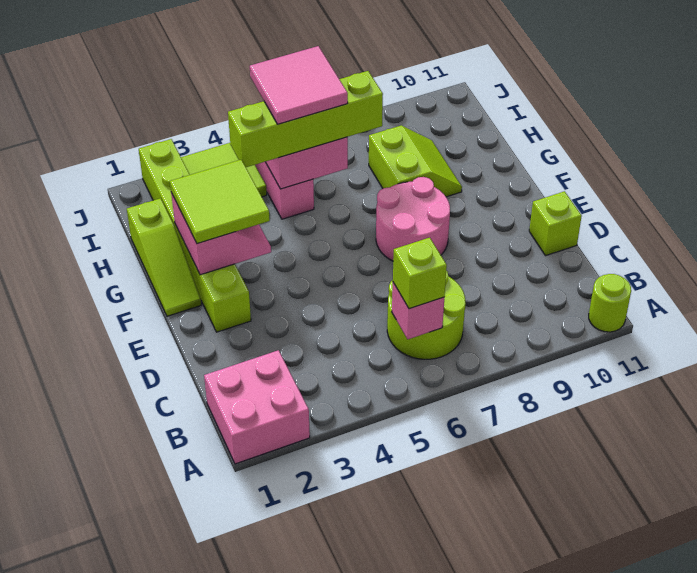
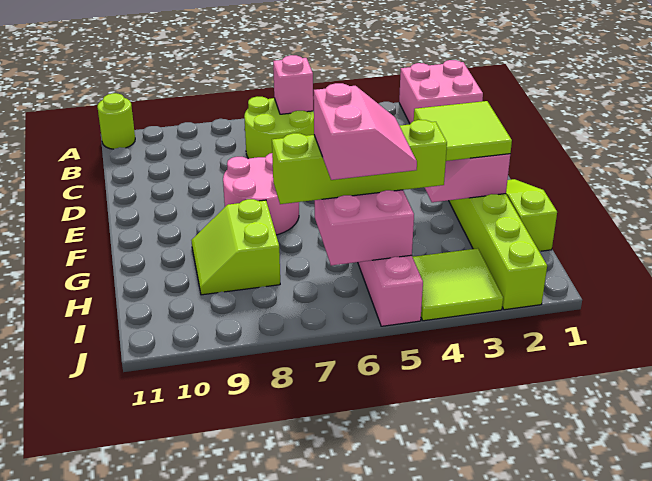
lime brick B6 level 3 -> none
lime brick D11 level 1 -> none
pink tile H5:I6 level 4 -> pink slope H5:I6 level 4 top 6

